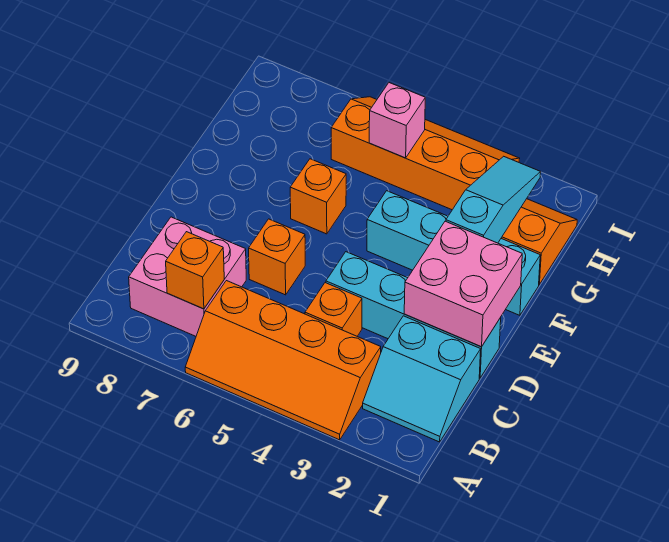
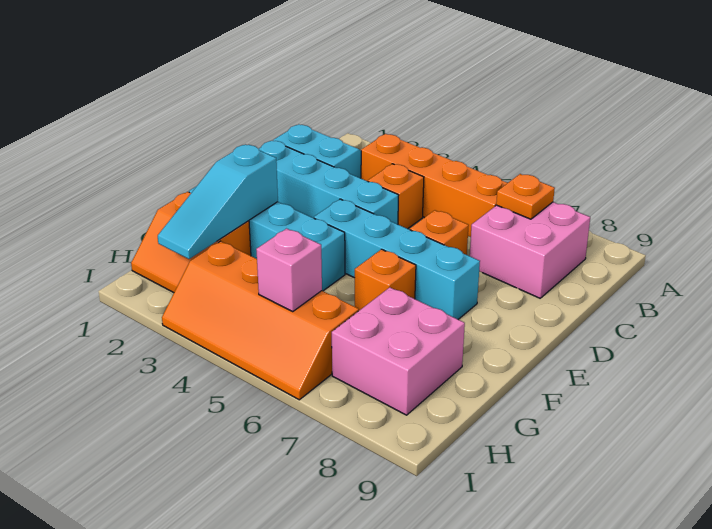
orange brick B7 level 2 -> orange plate B7 level 2
pink brick D1:E2 level 2 -> pink brick G7:H8 level 1
none -> cyan brick E4:E7 level 1

